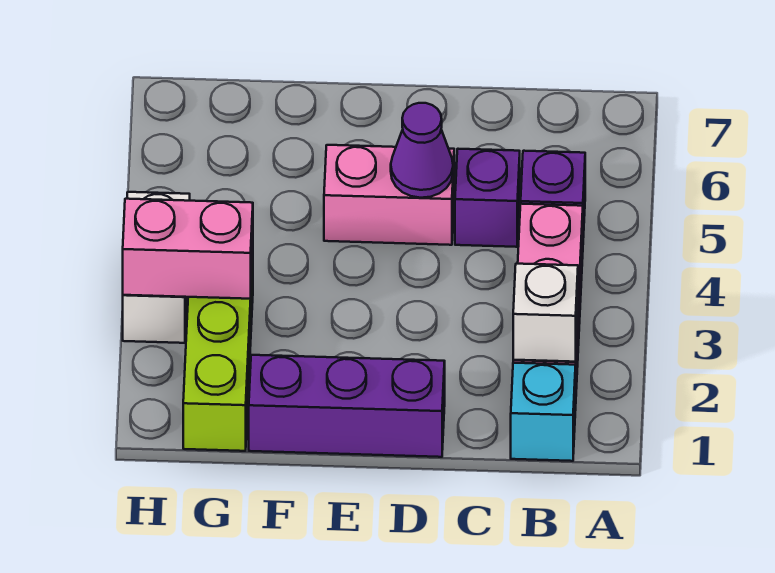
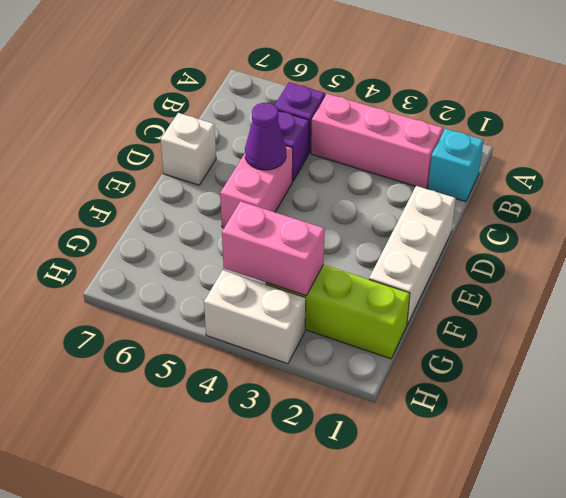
white brick B2 level 2 -> white brick D7 level 1
purple brick D1:F1 level 1 -> white brick D1:F1 level 1
pink brick G3:H3 level 2 -> pink brick G3:G4 level 2

